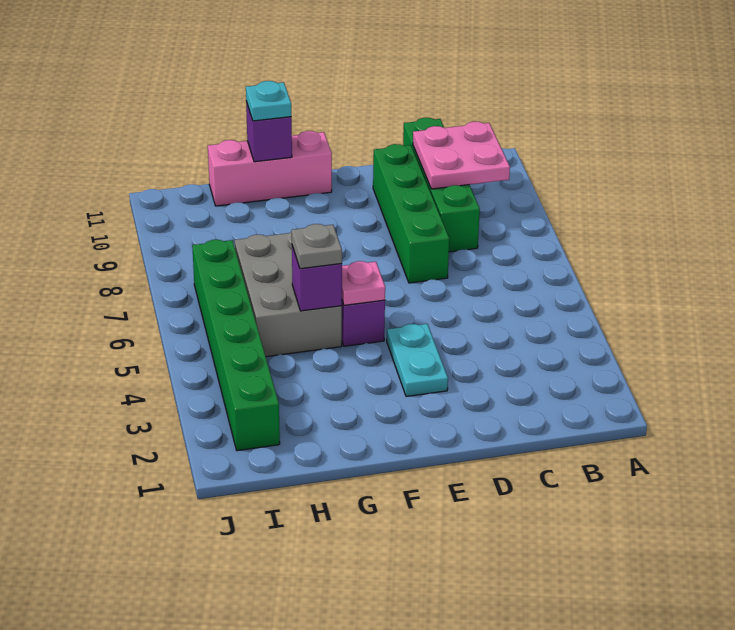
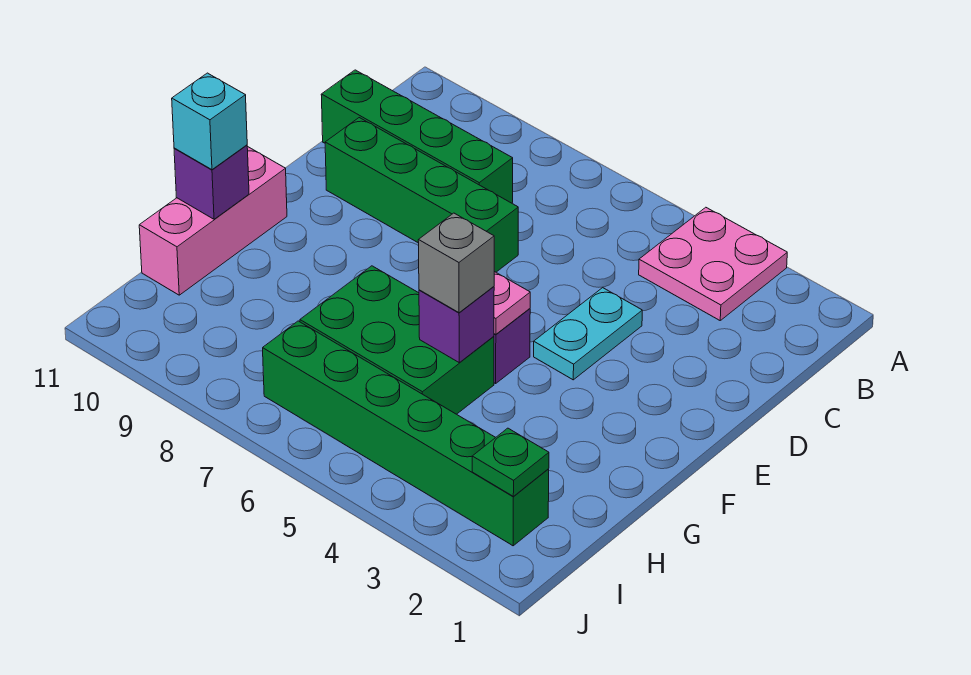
pink plate B9:C10 level 2 -> pink plate A3:B4 level 1
cyan plate E3:E4 level 1 -> cyan plate D4:E4 level 1
grey brick G5:H7 level 1 -> green brick G5:H7 level 1
grey plate G5 level 3 -> grey brick G5 level 3
cyan plate G11 level 3 -> cyan brick G11 level 3
none -> green plate I2 level 2

